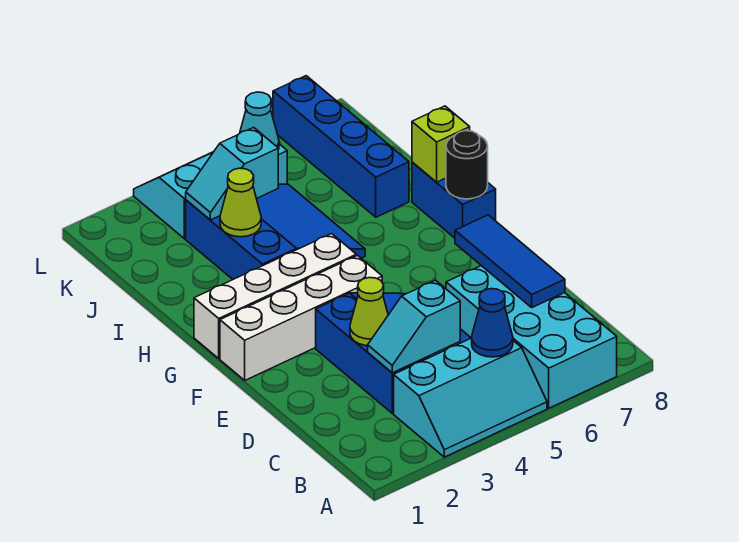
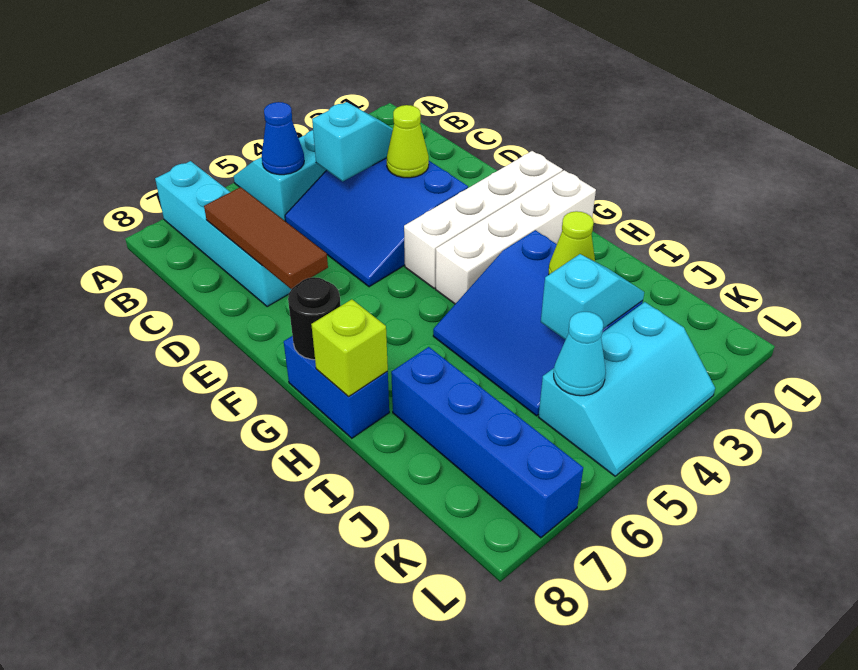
cyan brick A6:D7 level 1 -> cyan brick A7:D7 level 1
blue tile C7:E7 level 2 -> brown tile C7:E7 level 2

